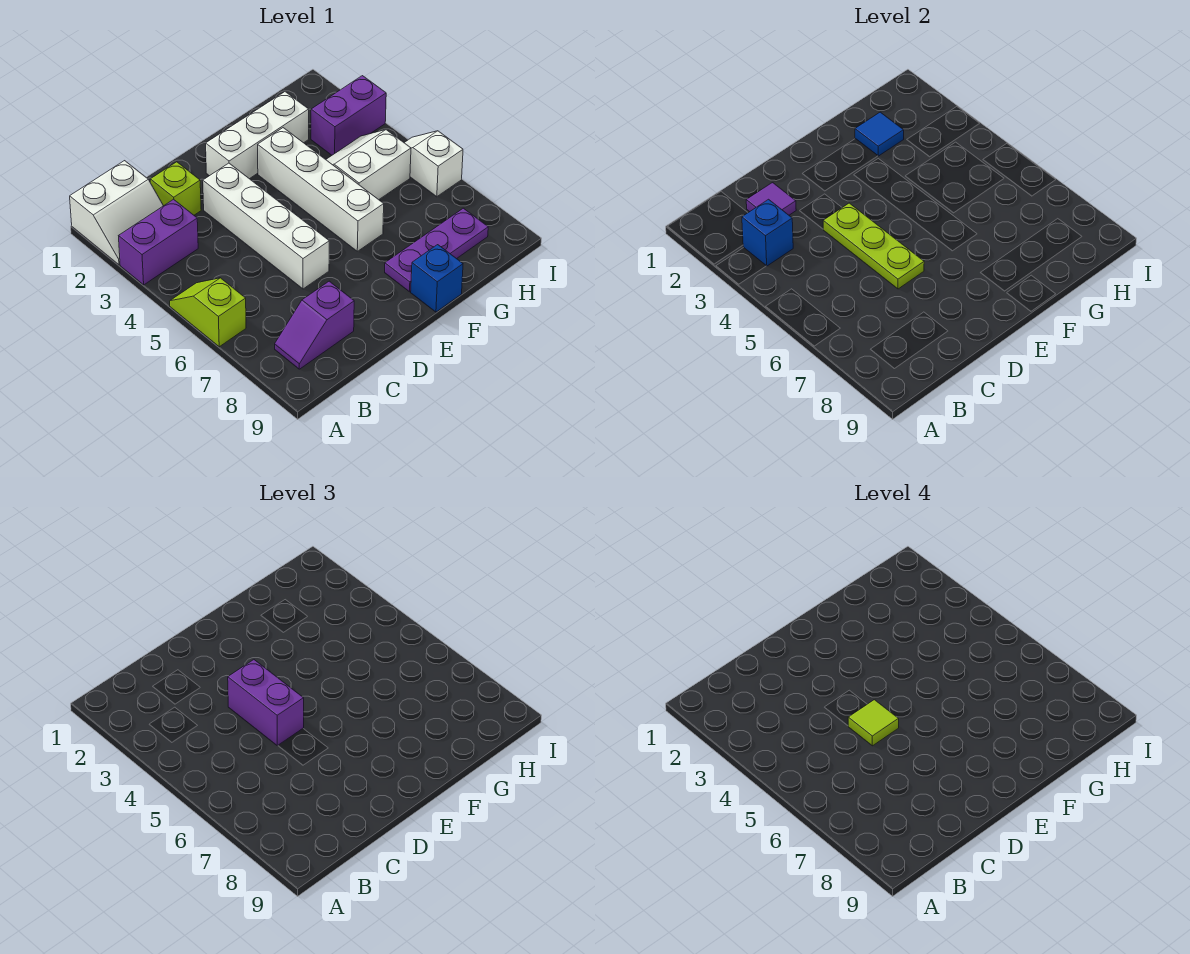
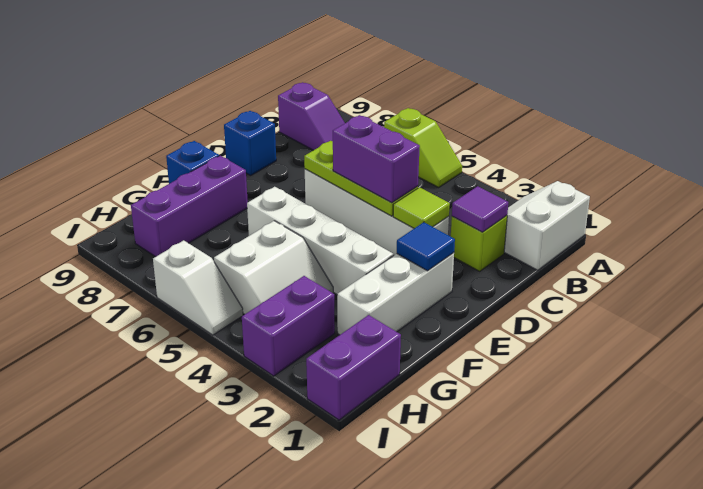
purple brick A3:B3 level 1 -> purple brick H1:I1 level 1
blue brick B3 level 2 -> blue brick D9 level 1
purple slope B8:C8 level 1 top C -> purple slope B8:B9 level 1 top 9
lime tile D5 level 4 -> lime tile D3 level 2
purple plate F8:H8 level 1 -> purple brick F8:H8 level 1
blue tile G2 level 2 -> blue tile E2 level 2

